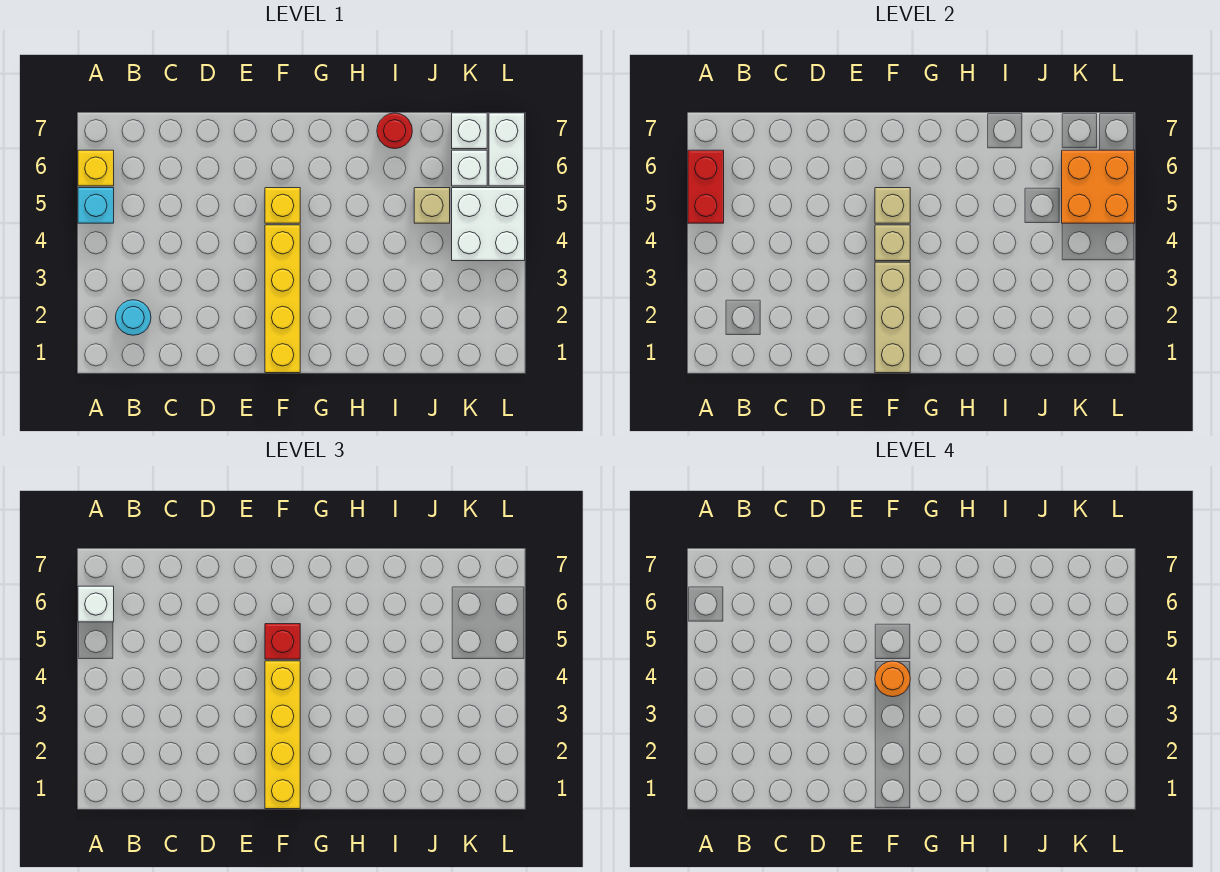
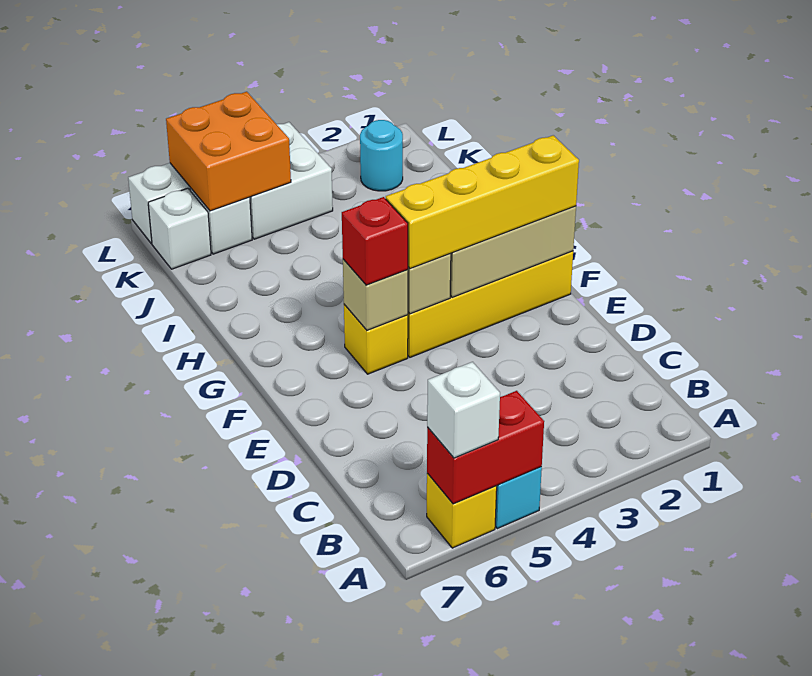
cyan round brick B2 level 1 -> cyan round brick K2 level 1
orange round brick F4 level 4 -> none
red round brick I7 level 1 -> none
tan brick J5 level 1 -> none

